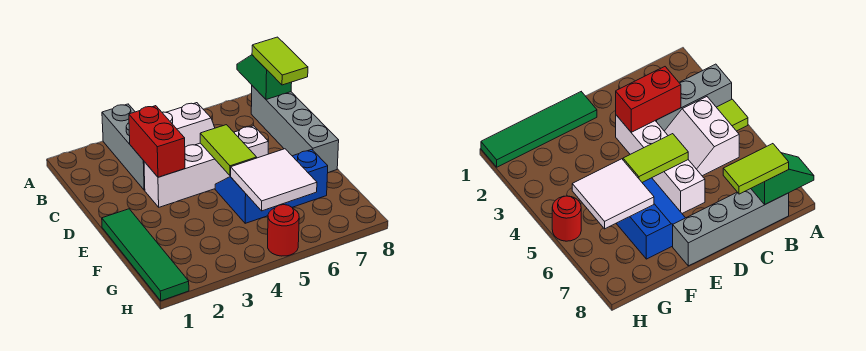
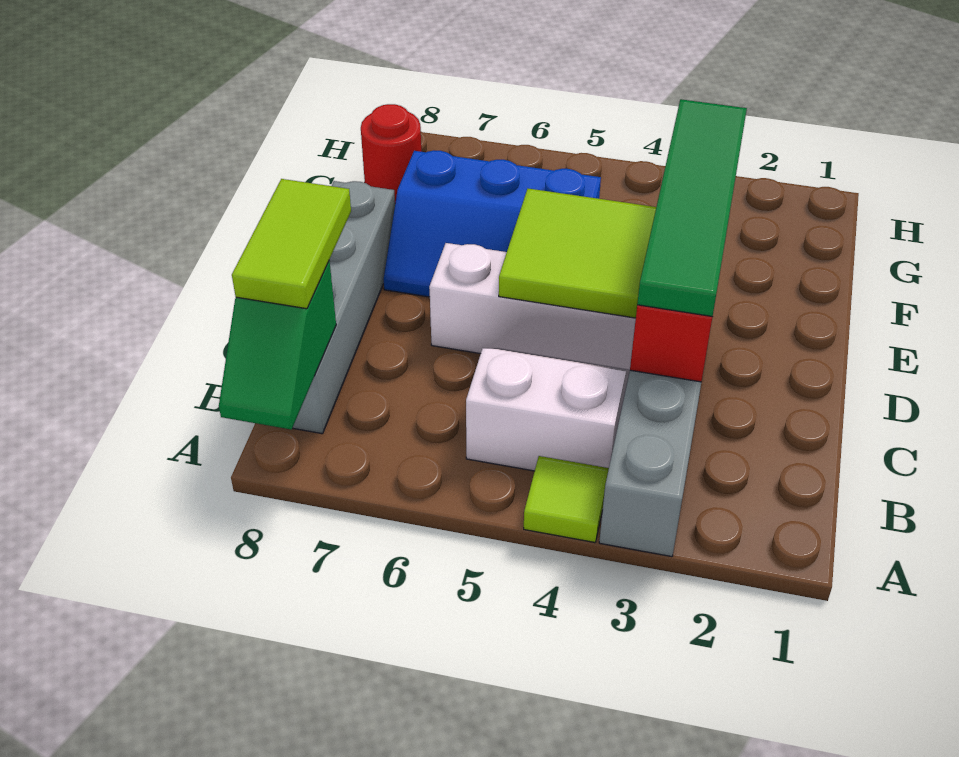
lime tile D5:E5 level 2 -> lime tile D4:E5 level 2
green tile E1:H1 level 1 -> green tile C3:F3 level 3
white tile F5:G6 level 2 -> none
red round brick H5 level 1 -> red round brick G8 level 1

